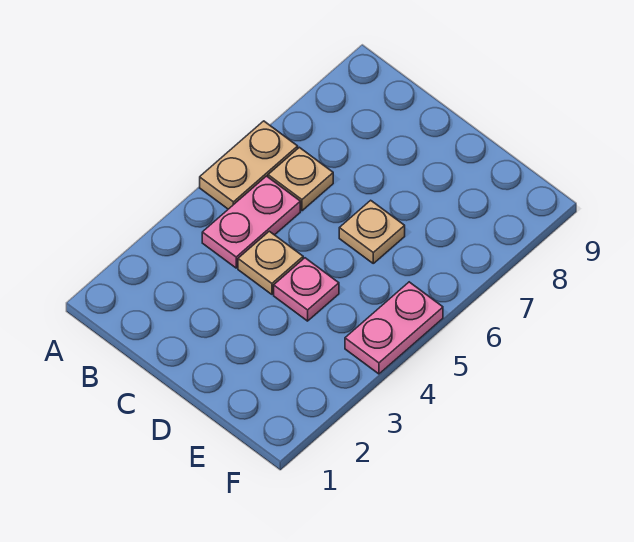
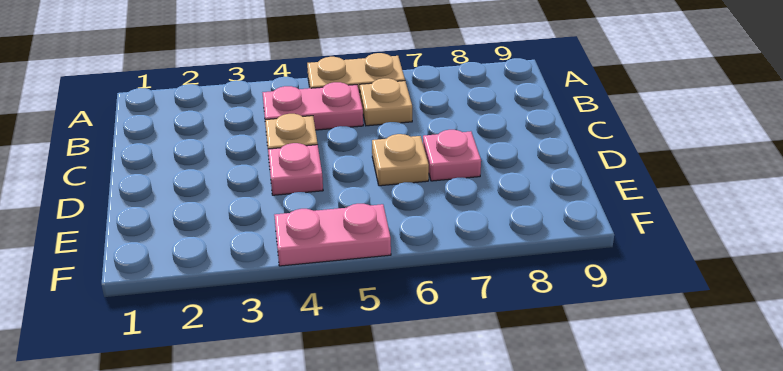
none -> pink plate D7 level 1

